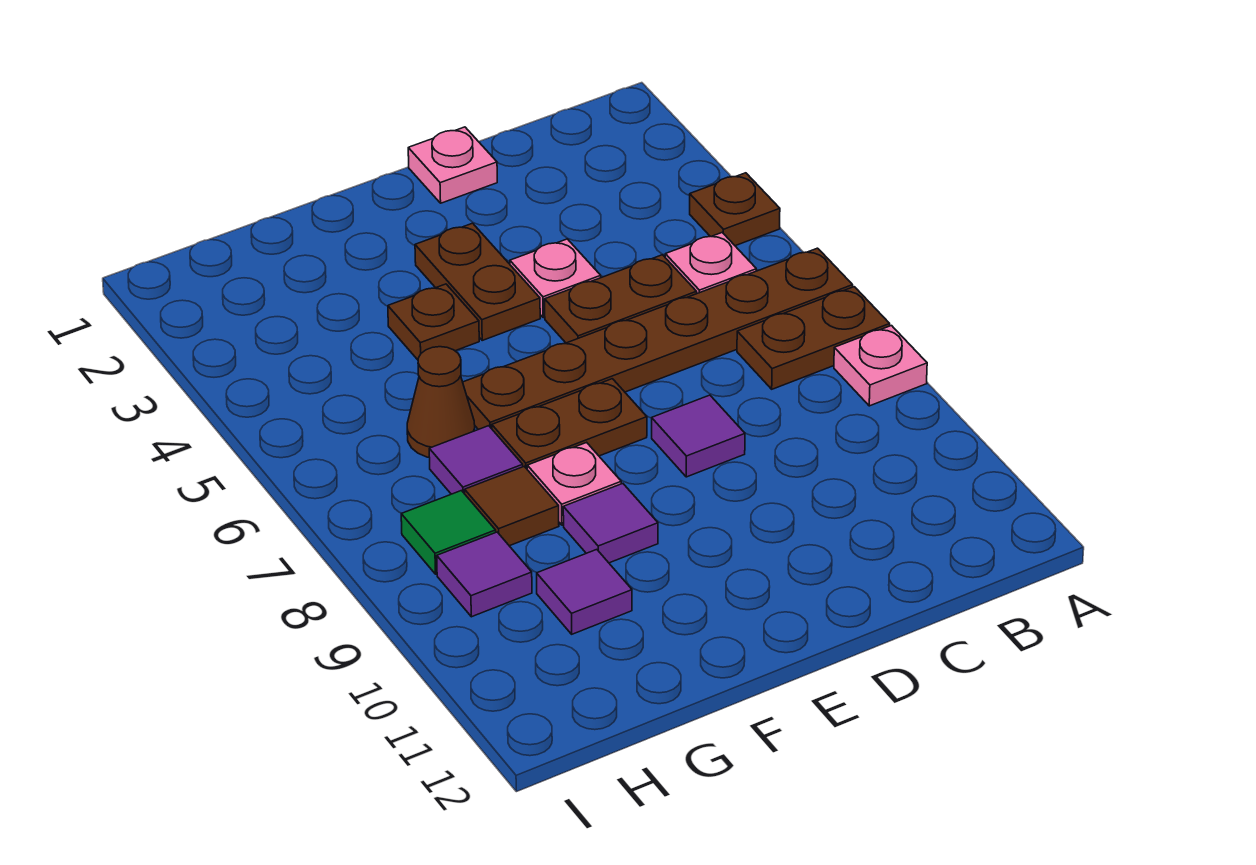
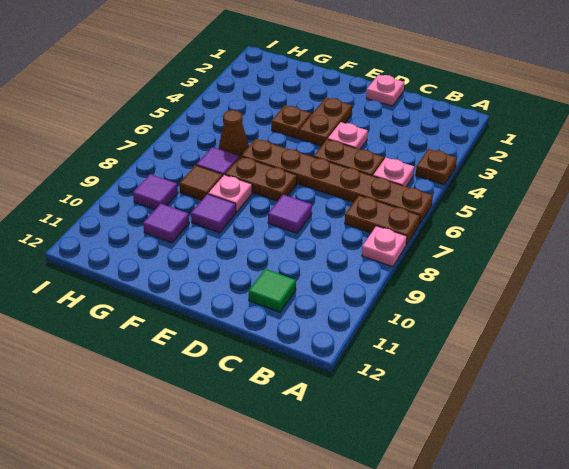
green tile H8 level 1 -> green tile C11 level 1

